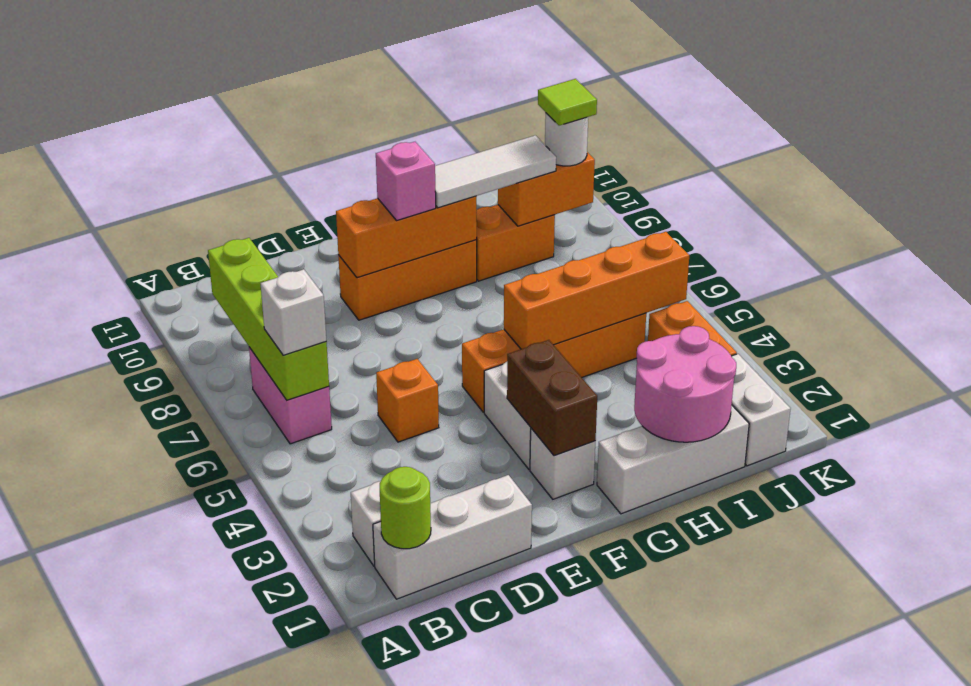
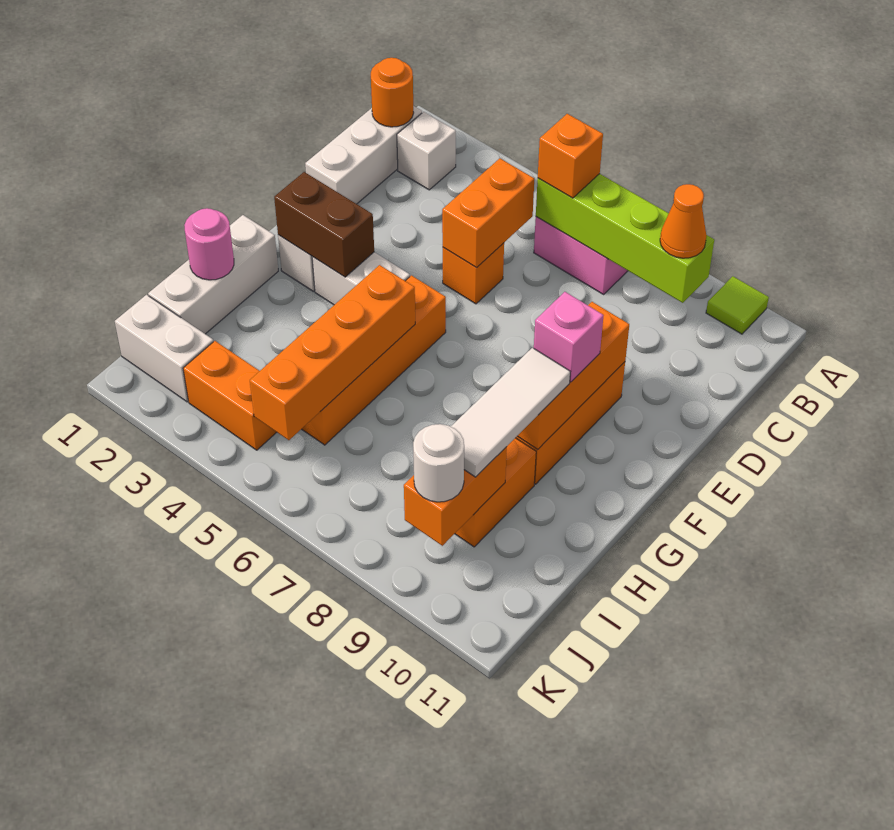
lime round brick B1 level 2 -> orange round brick B1 level 2
white brick B6 level 3 -> orange brick B6 level 3
none -> orange cone B9 level 3
none -> orange brick C5:D5 level 2
pink round brick H1:I2 level 2 -> pink round brick H1 level 2
lime tile J9 level 4 -> lime tile A10 level 1

